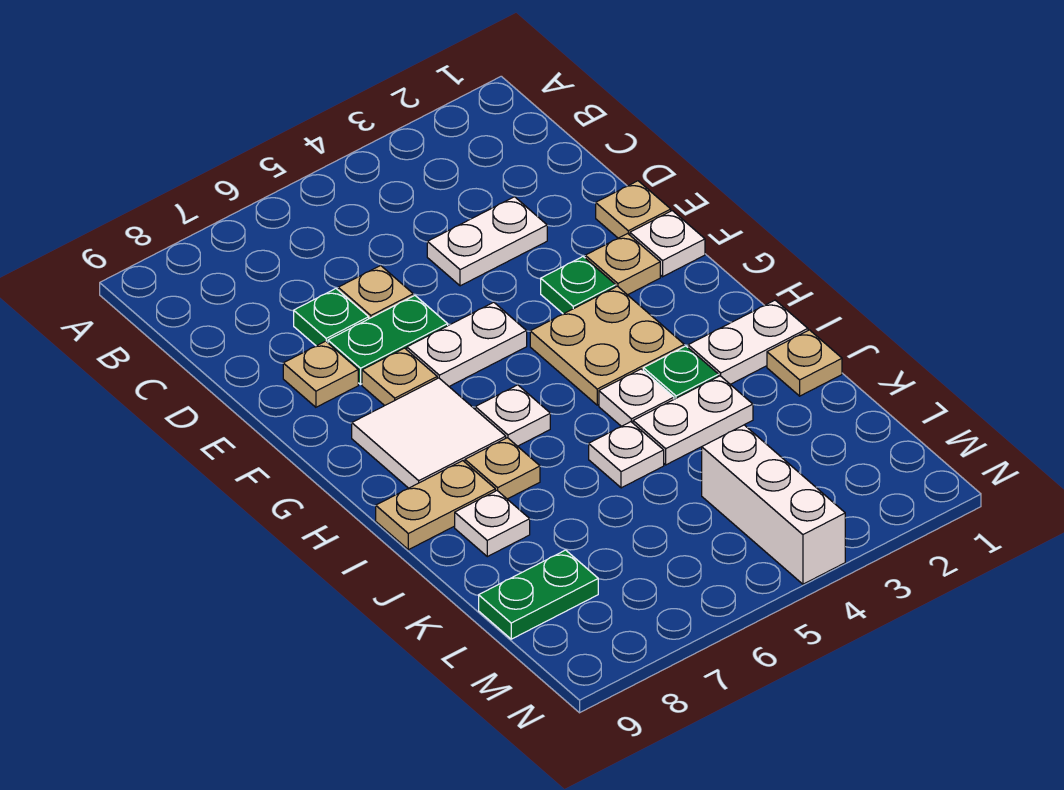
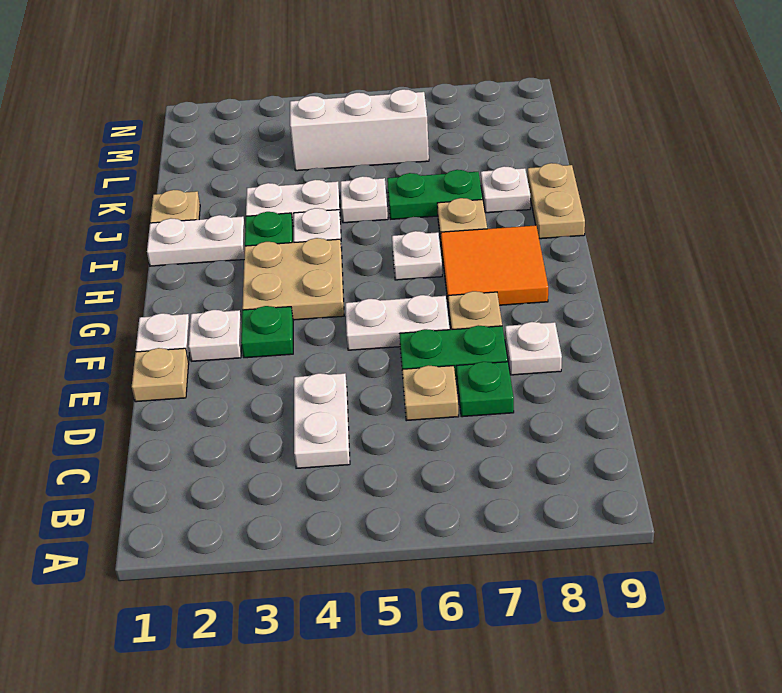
white plate D3:D4 level 1 -> white plate C4:D4 level 1
tan plate E8 level 1 -> white plate E8 level 1
tan plate F2 level 1 -> white plate F2 level 1
white tile G7:H8 level 1 -> orange tile G7:H8 level 1
tan plate I8:I9 level 1 -> tan plate I9:J9 level 1
white brick L4:N4 level 1 -> white brick L4:L6 level 1
green plate L8:L9 level 1 -> green plate J6:J7 level 1

